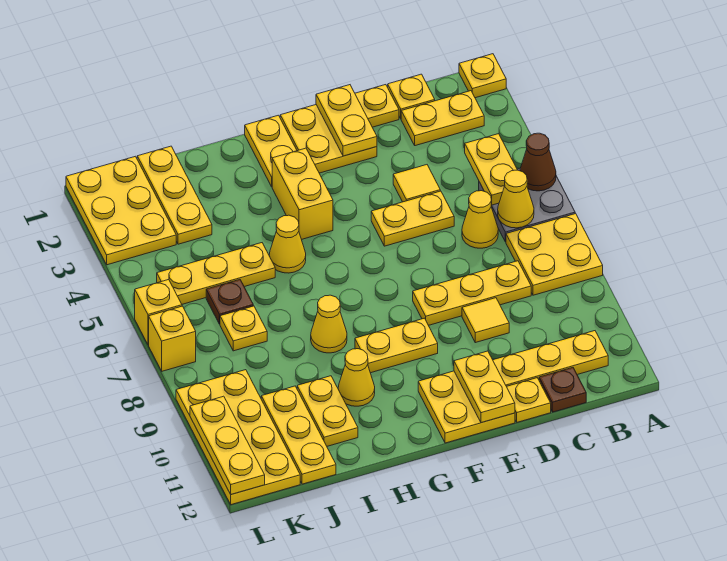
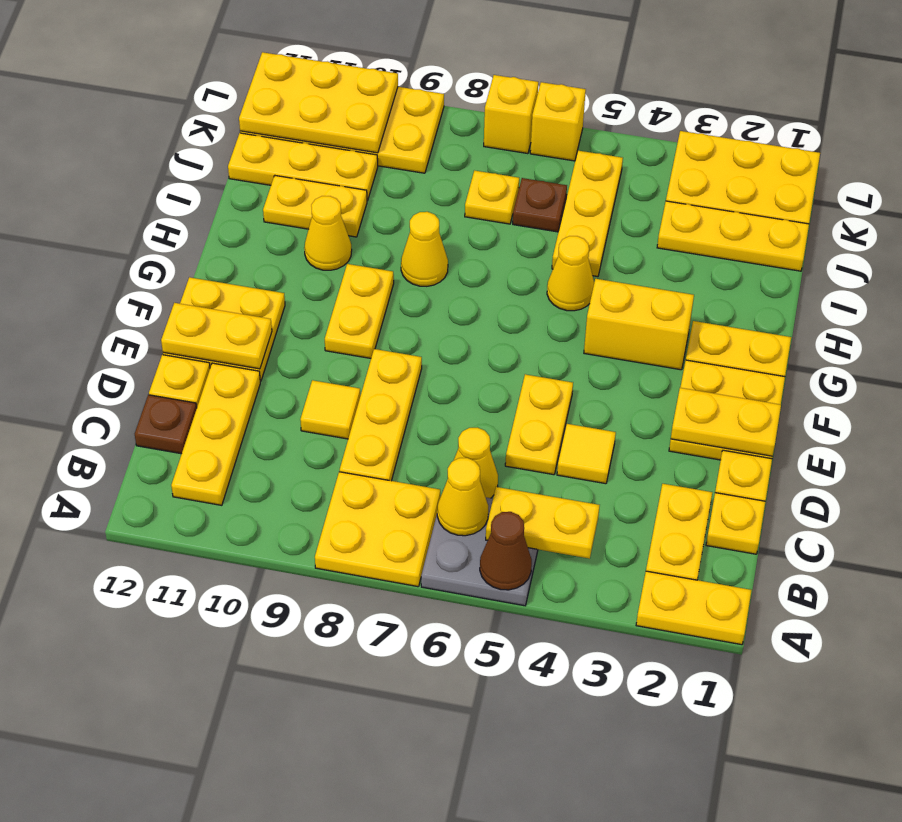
yellow plate A1 level 1 -> yellow plate A1:A2 level 1
yellow plate L10:L12 level 2 -> yellow plate K10:L12 level 2

